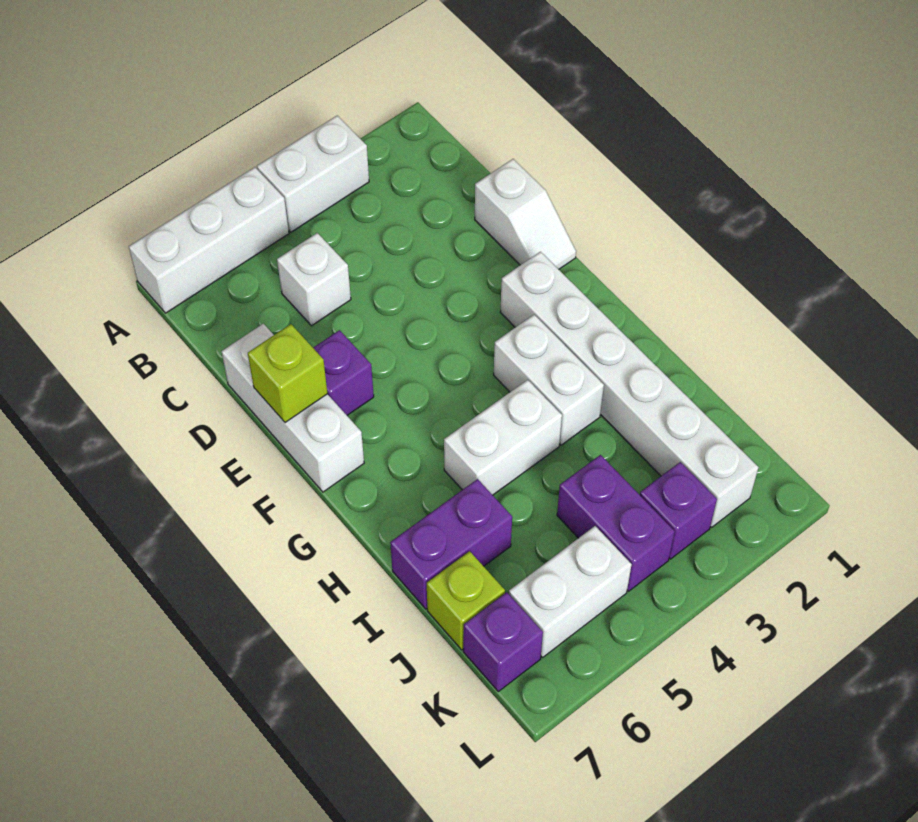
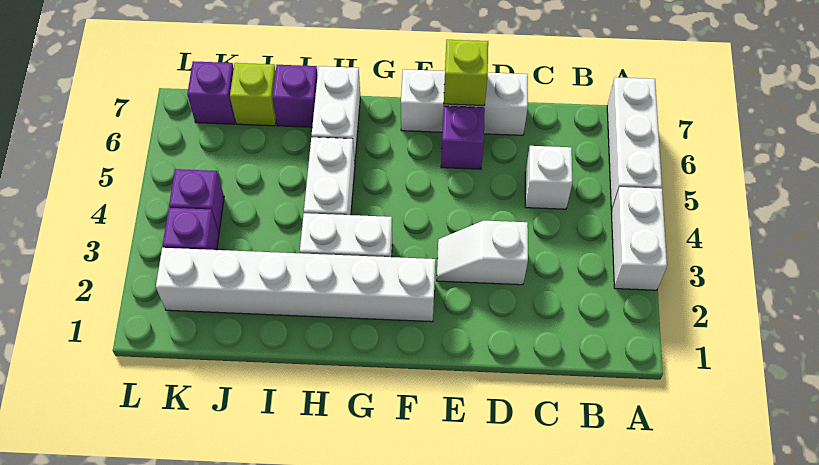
white slope D1:E1 level 1 top D -> white slope D3:E3 level 1 top D
purple brick I6:I7 level 1 -> purple brick I7 level 1
purple brick J4:K4 level 1 -> purple brick K4 level 1
white brick K5:K6 level 1 -> white brick H6:H7 level 1

